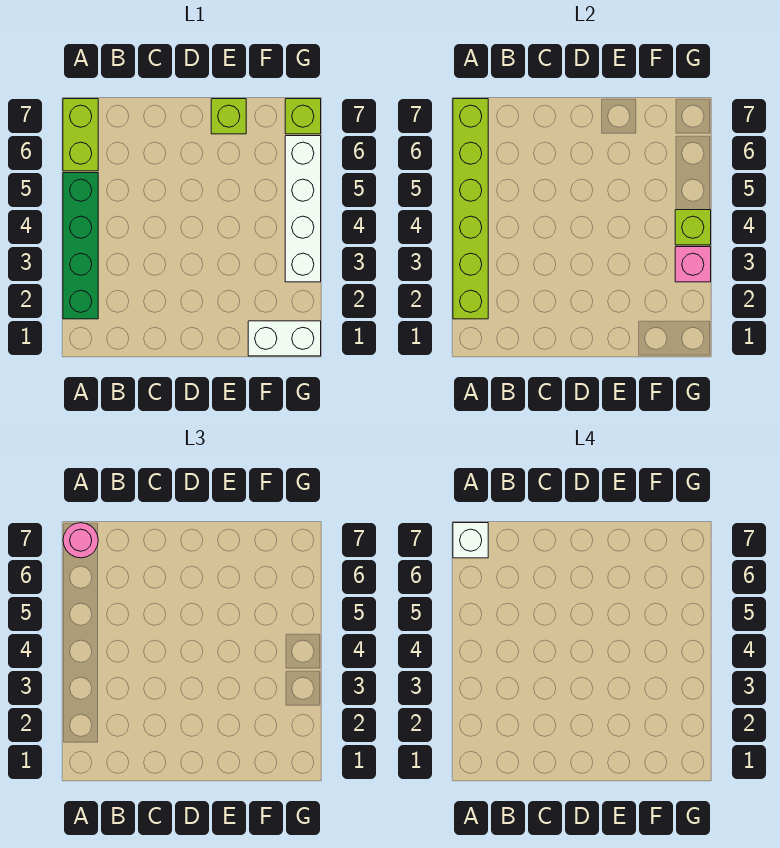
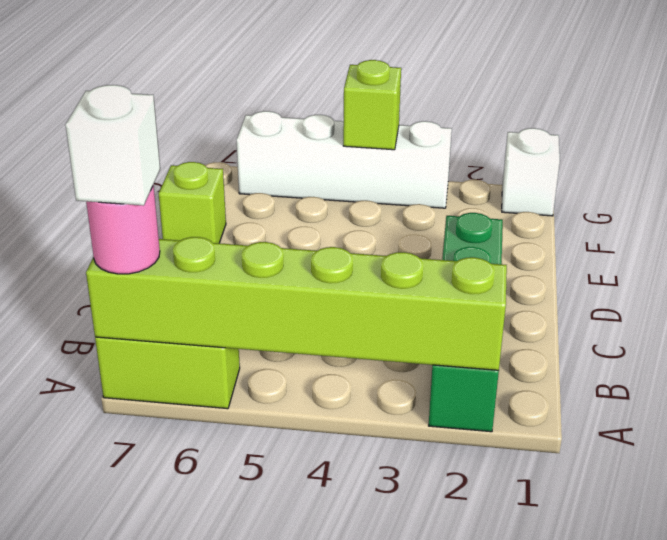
green brick A2:A5 level 1 -> green brick A2:D2 level 1
white brick F1:G1 level 1 -> white brick G1 level 1
pink brick G3 level 2 -> none
lime brick G7 level 1 -> none

